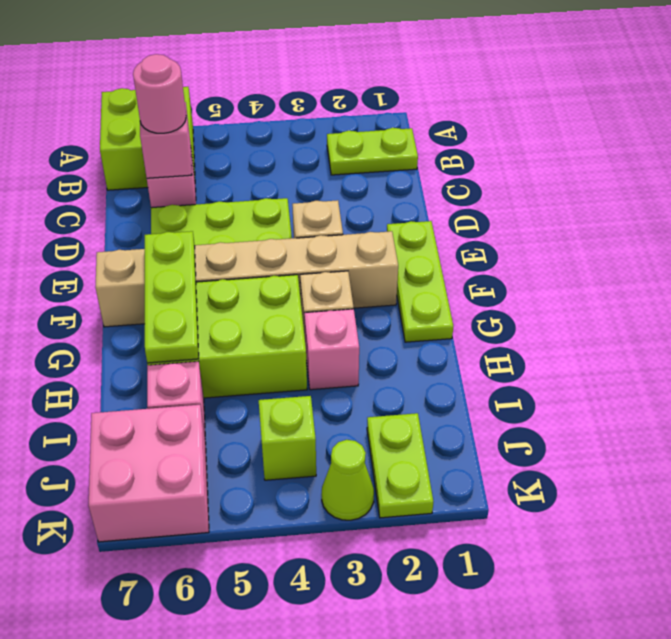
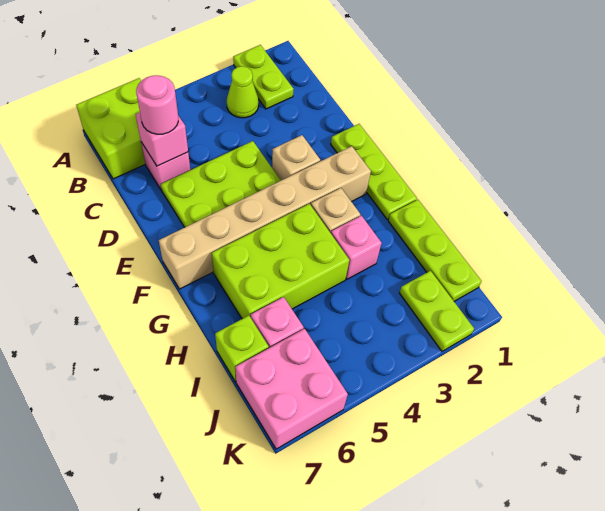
lime plate B1:B2 level 1 -> lime plate A2:B2 level 1
lime plate F6:H6 level 2 -> lime plate H1:J1 level 1
lime brick J4 level 1 -> lime brick I7 level 1
lime cone K3 level 1 -> lime cone B3 level 1

